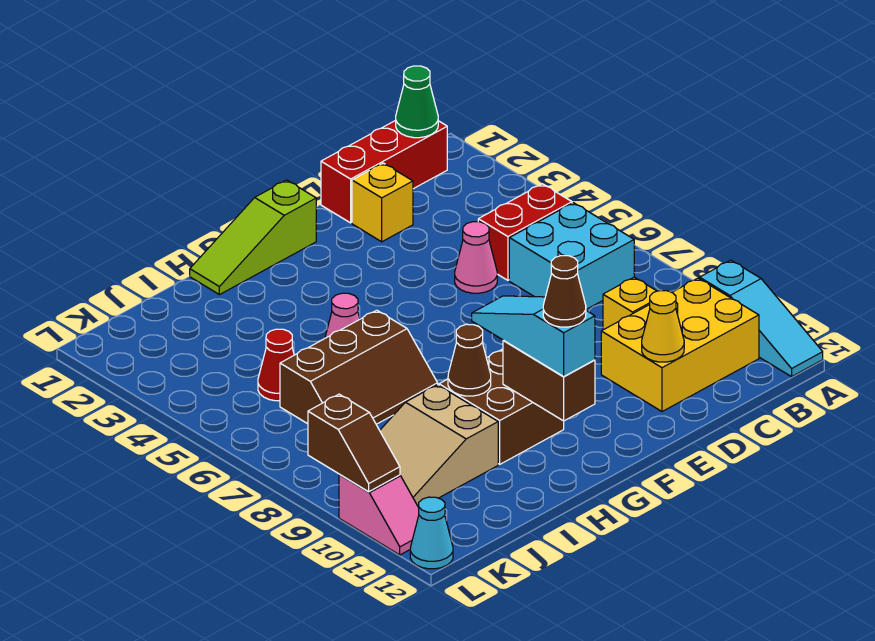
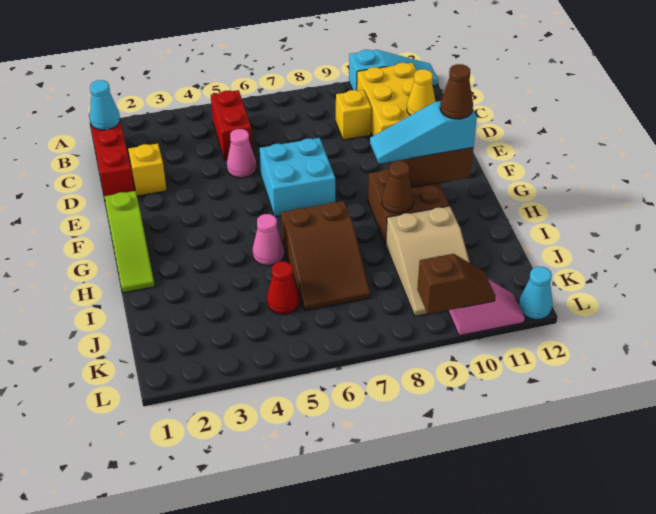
green cone B1 level 2 -> cyan cone B1 level 2
cyan brick B6:C7 level 1 -> cyan brick E6:F7 level 1
brown slope H6:J7 level 1 top 6 -> brown slope H6:J7 level 1 top H

